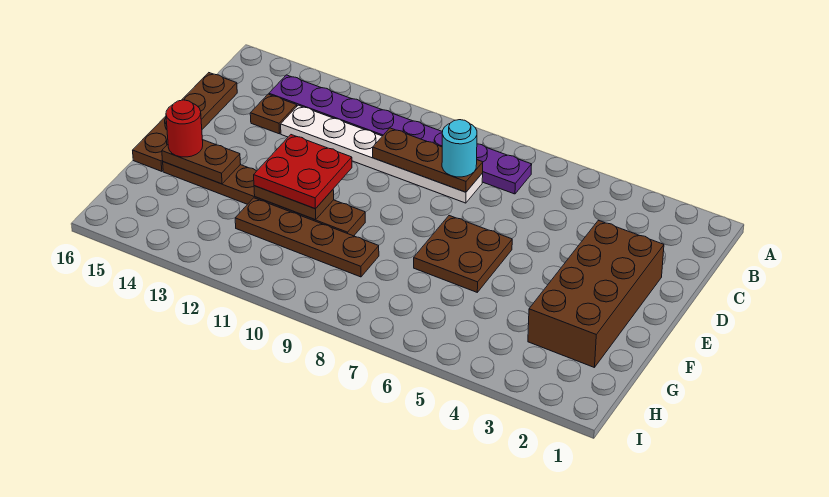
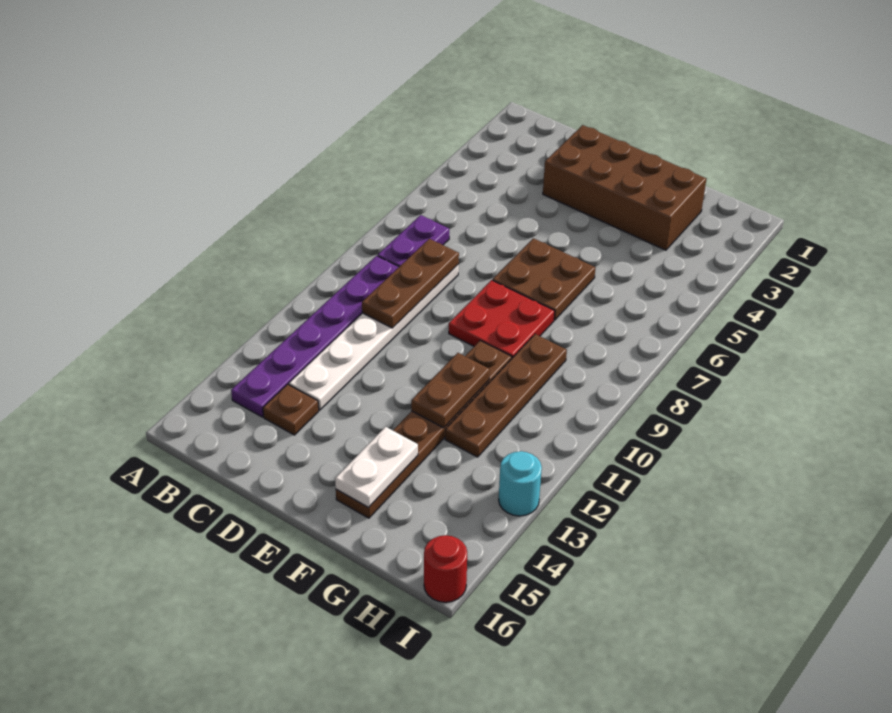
cyan round brick C8 level 3 -> cyan round brick I13 level 1
brown plate C16:F16 level 1 -> none
red plate E11:F12 level 3 -> red plate E8:F9 level 1
brown plate F14:F15 level 2 -> white plate F14:F15 level 2
red round brick F15 level 3 -> red round brick I16 level 1

